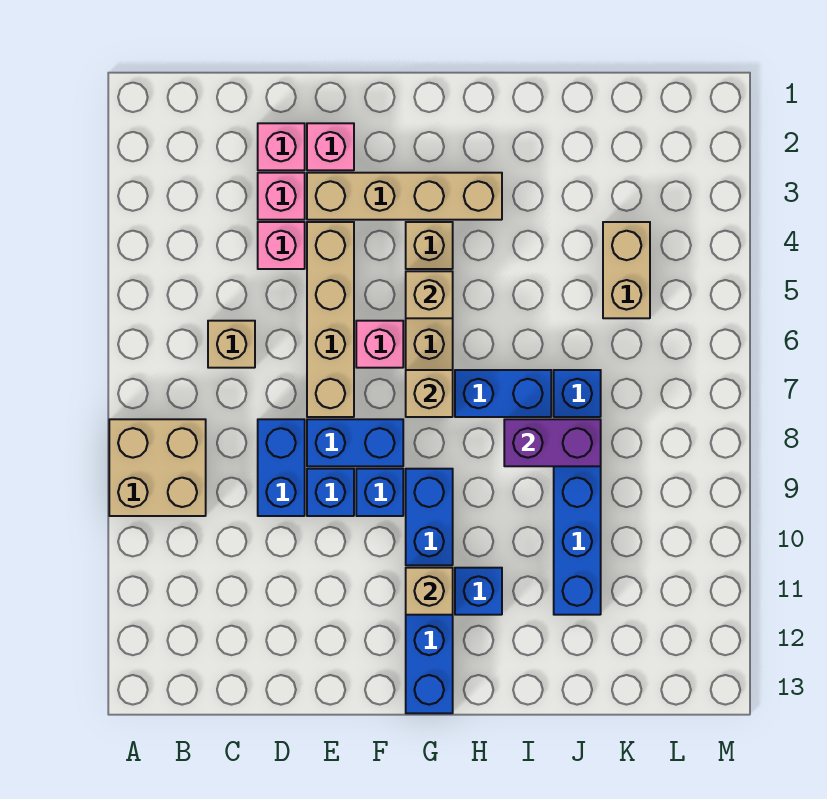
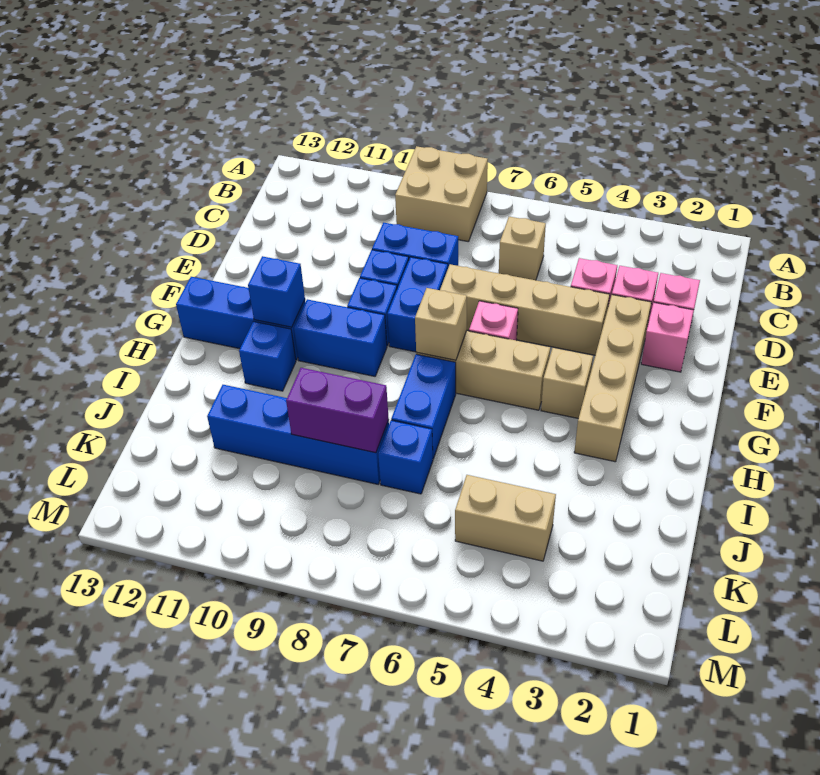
tan brick G5 level 2 -> none
tan brick G11 level 2 -> blue brick G11 level 2
purple brick I8:J8 level 2 -> purple brick J8:J9 level 2

